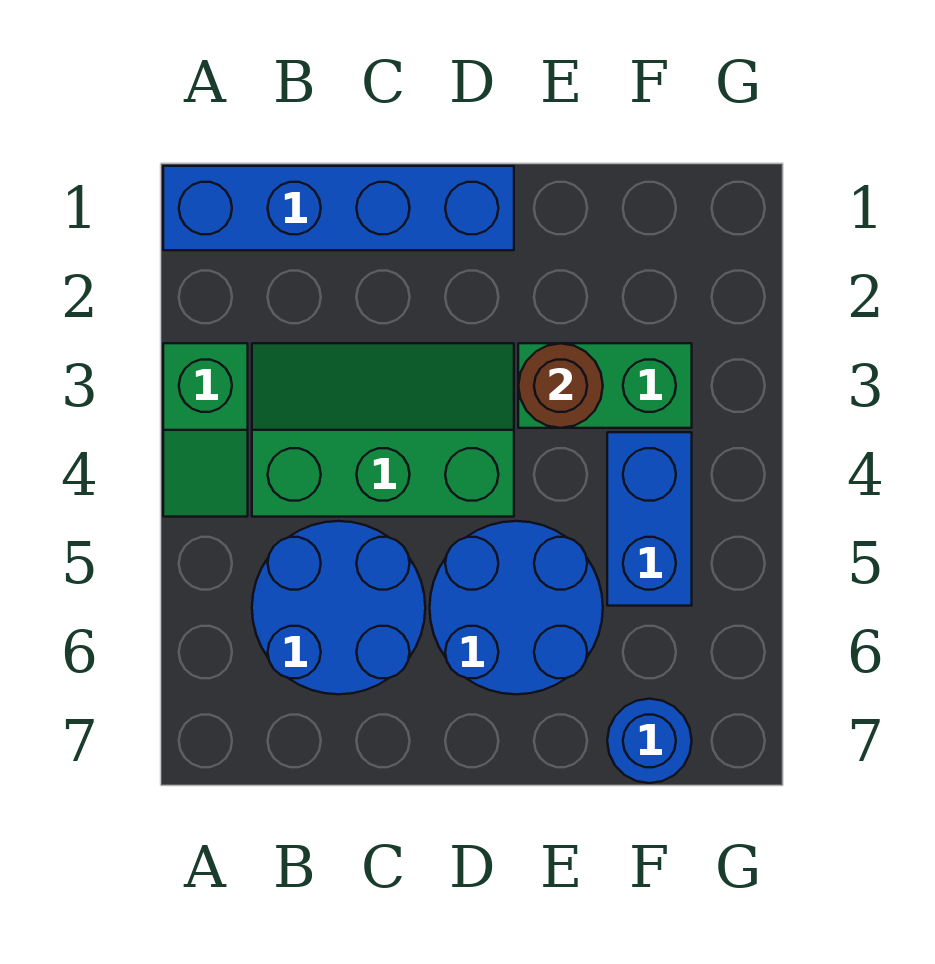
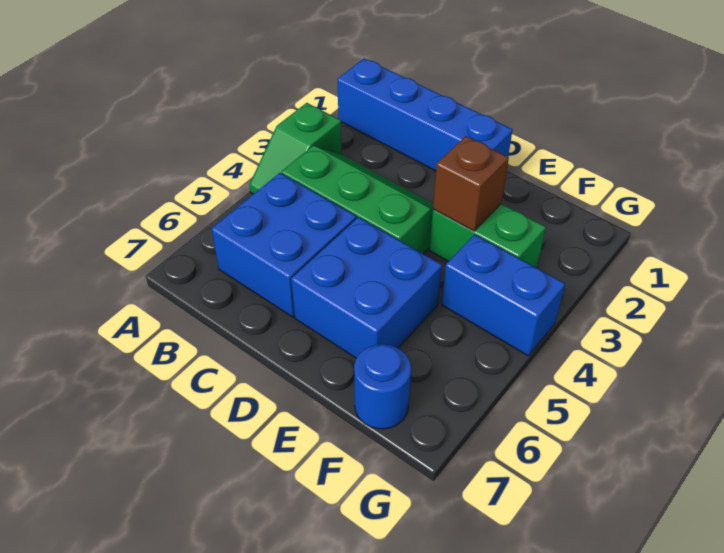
blue round brick B5:C6 level 1 -> blue brick B5:C6 level 1
blue round brick D5:E6 level 1 -> blue brick D5:E6 level 1
brown round brick E3 level 2 -> brown brick E3 level 2
blue brick F4:F5 level 1 -> blue brick F4:G4 level 1

